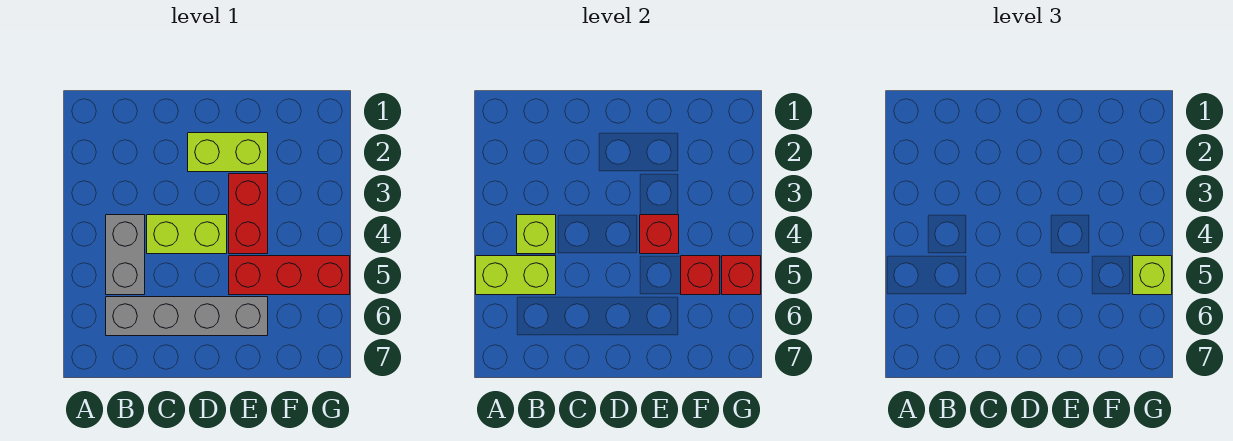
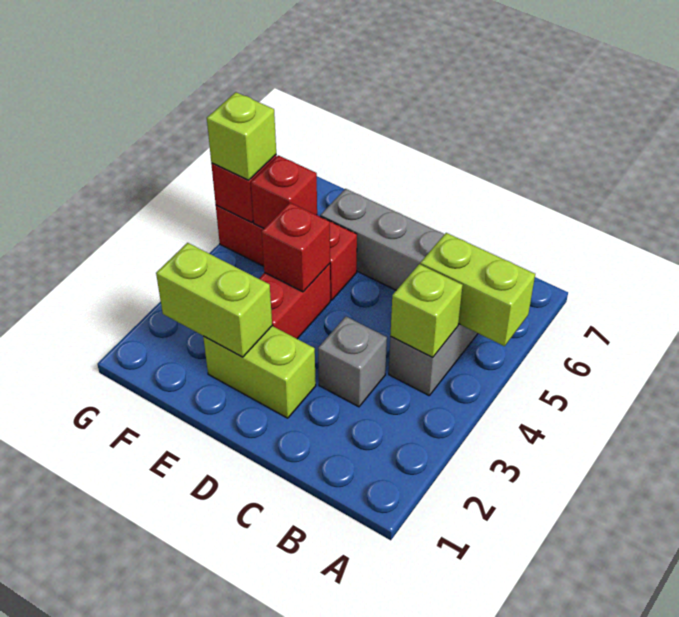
none -> grey brick C3 level 1
lime brick C4:D4 level 1 -> lime brick E2:F2 level 2

